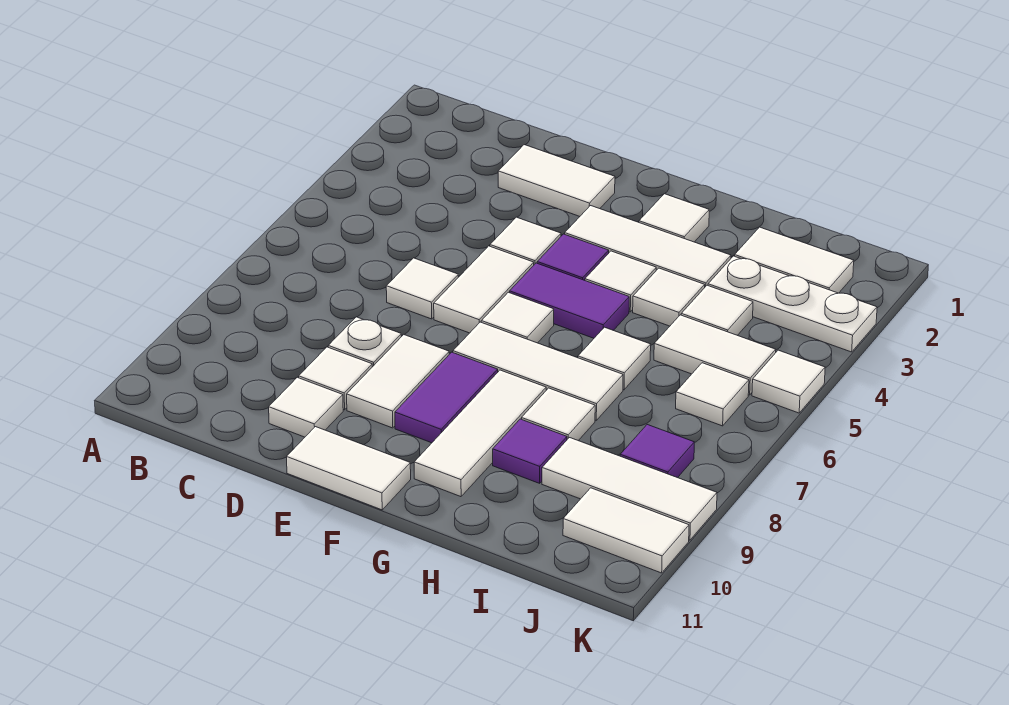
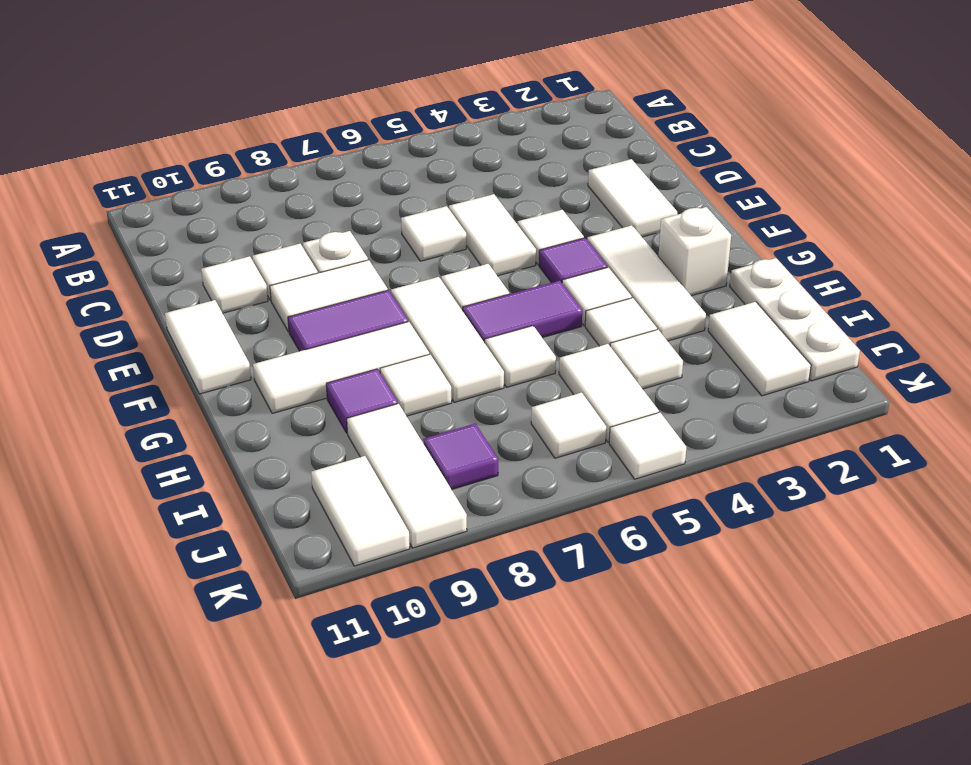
white tile E5:E6 level 1 -> white tile D5:E5 level 1
purple tile F5:G5 level 1 -> purple tile G5:G6 level 1
white tile G2 level 1 -> white brick G2 level 1
white plate I3:K3 level 1 -> white plate H1:J1 level 1

